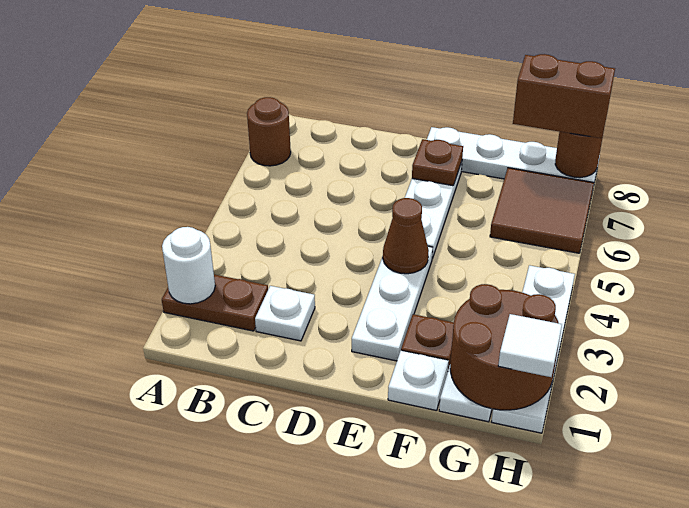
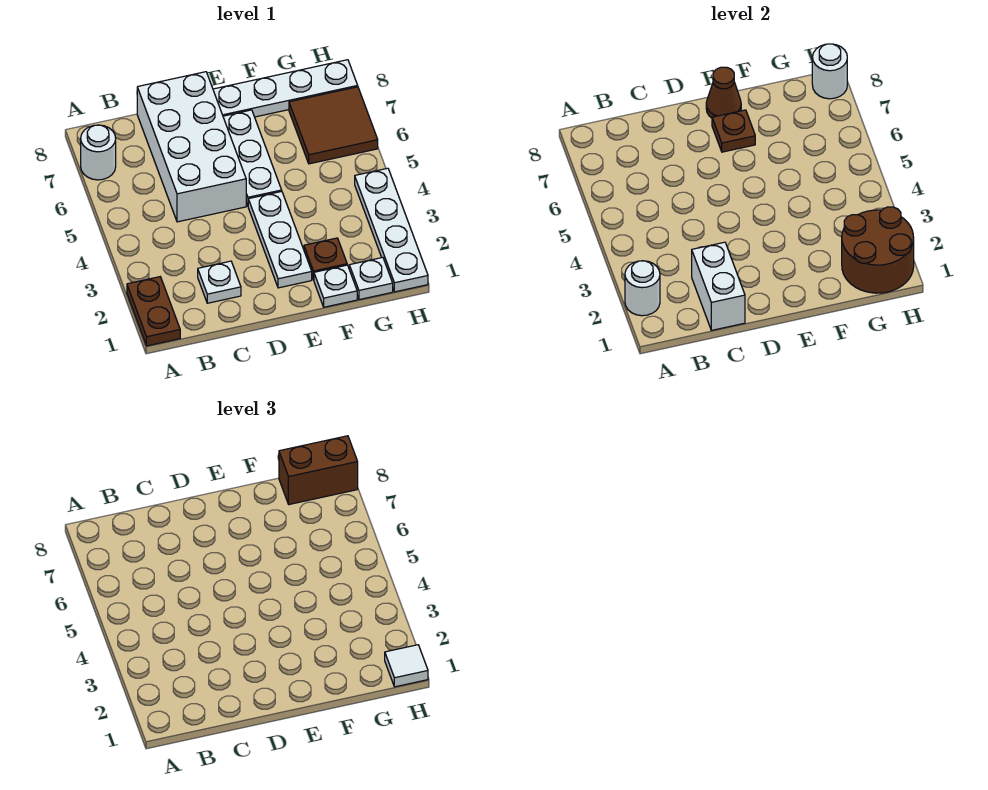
brown plate A2:B2 level 1 -> brown plate A1:A2 level 1
brown round brick A7 level 1 -> white round brick A7 level 1
none -> white brick C1:C2 level 2
none -> white brick C5:D8 level 1
brown cone E4 level 2 -> brown cone E8 level 2
brown round brick H8 level 2 -> white round brick H8 level 2

